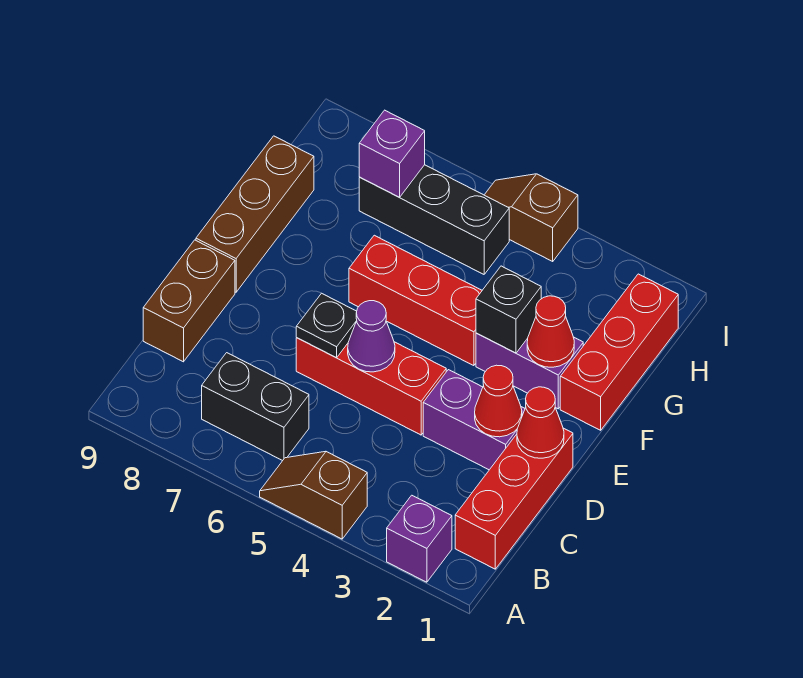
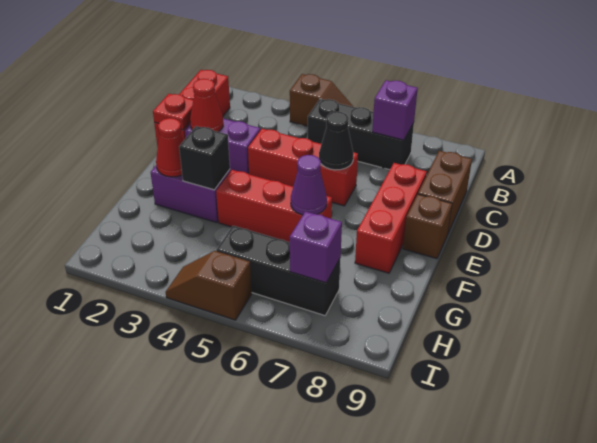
purple brick A2 level 1 -> purple brick B7 level 2
black brick B6:B7 level 1 -> black brick B5:B7 level 1
red cone D1 level 2 -> red plate D1 level 2
purple cone D5 level 2 -> purple cone F6 level 2
black plate D6 level 2 -> black cone D6 level 2
brown brick E9:G9 level 1 -> brown brick E9 level 1
red brick F1:H1 level 1 -> red brick D8:F8 level 1
brown slope I4:I5 level 1 top 4 -> brown slope I4:I5 level 1 top 5

